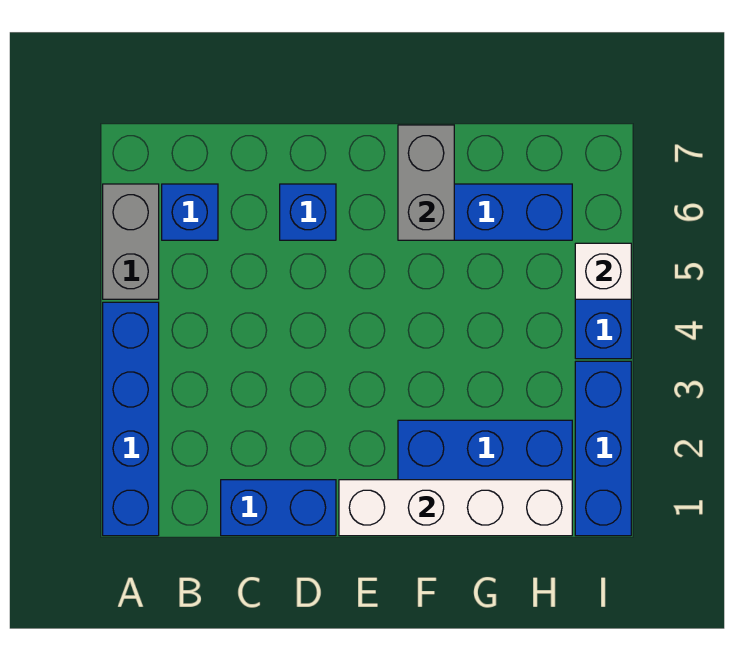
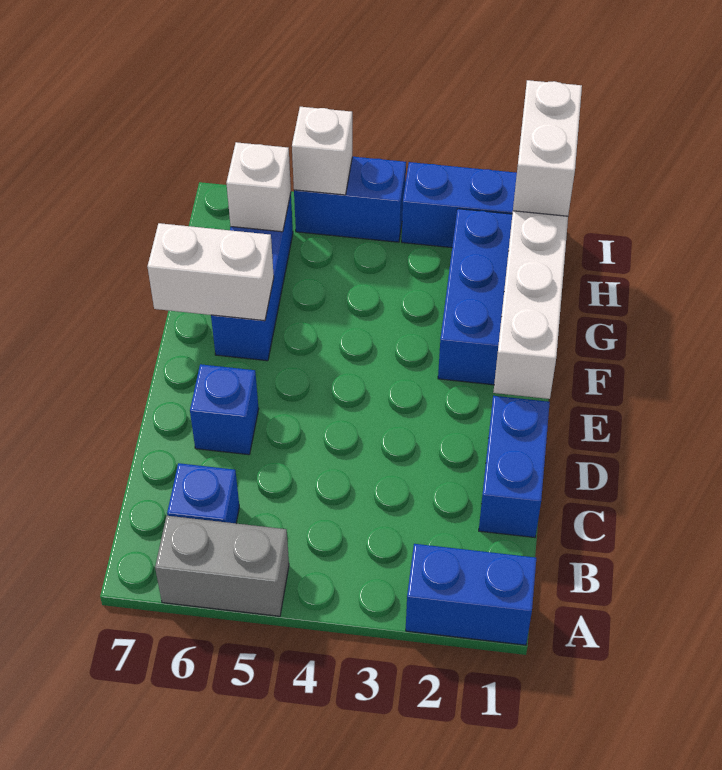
blue brick A1:A4 level 1 -> blue brick A1:A2 level 1
grey brick F6:F7 level 2 -> white brick F6:F7 level 2
none -> white brick H1:I1 level 3
none -> white brick H6 level 2

